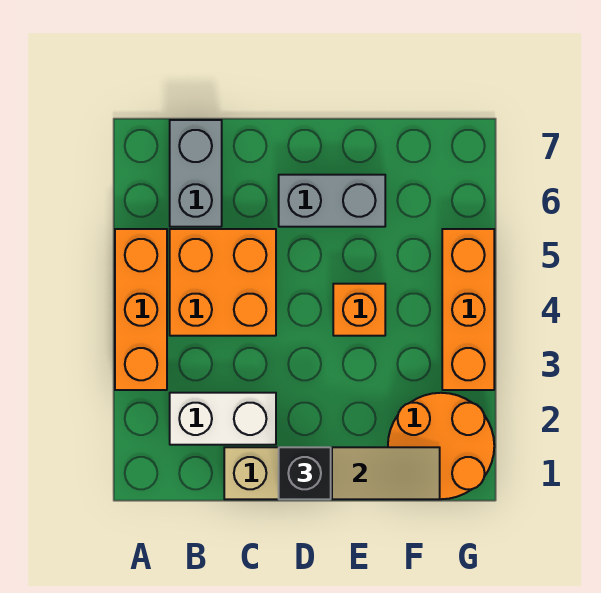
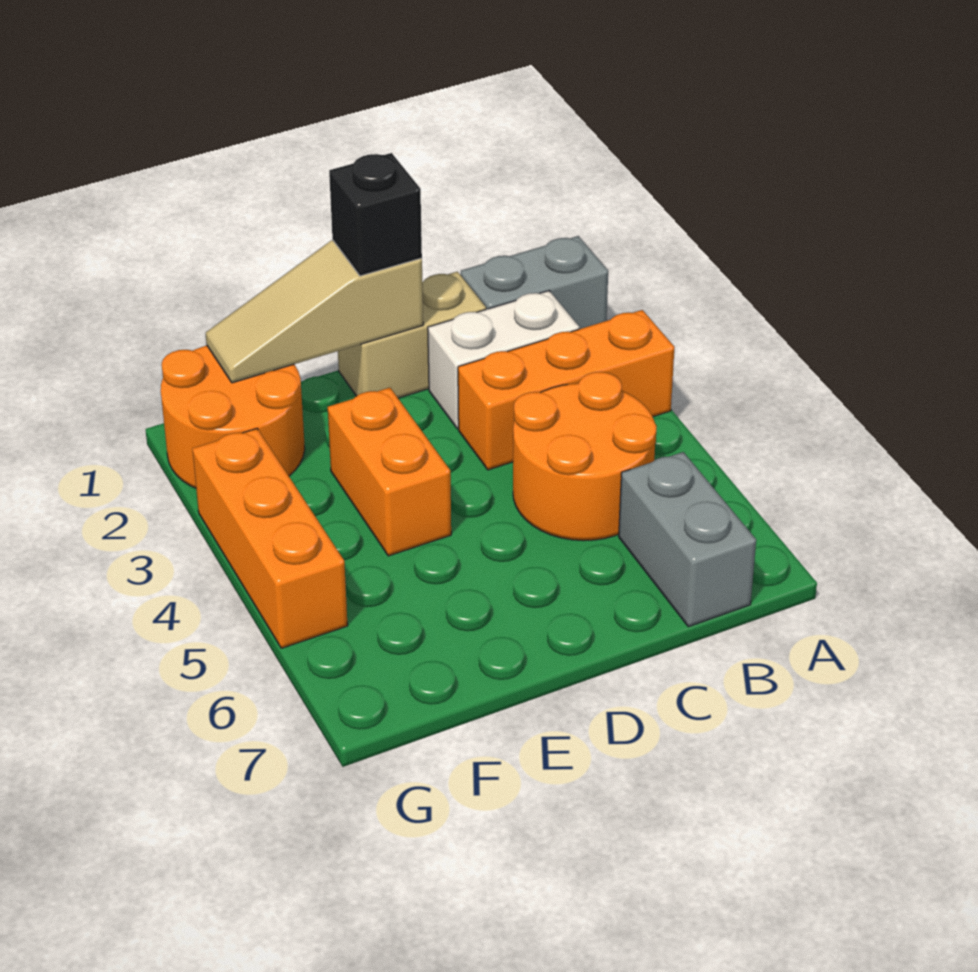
orange brick A3:A5 level 1 -> orange brick A3:C3 level 1
orange brick B4:C5 level 1 -> orange round brick B4:C5 level 1
grey brick D6:E6 level 1 -> grey brick A1:B1 level 1
orange brick E4 level 1 -> orange brick E3:E4 level 1

